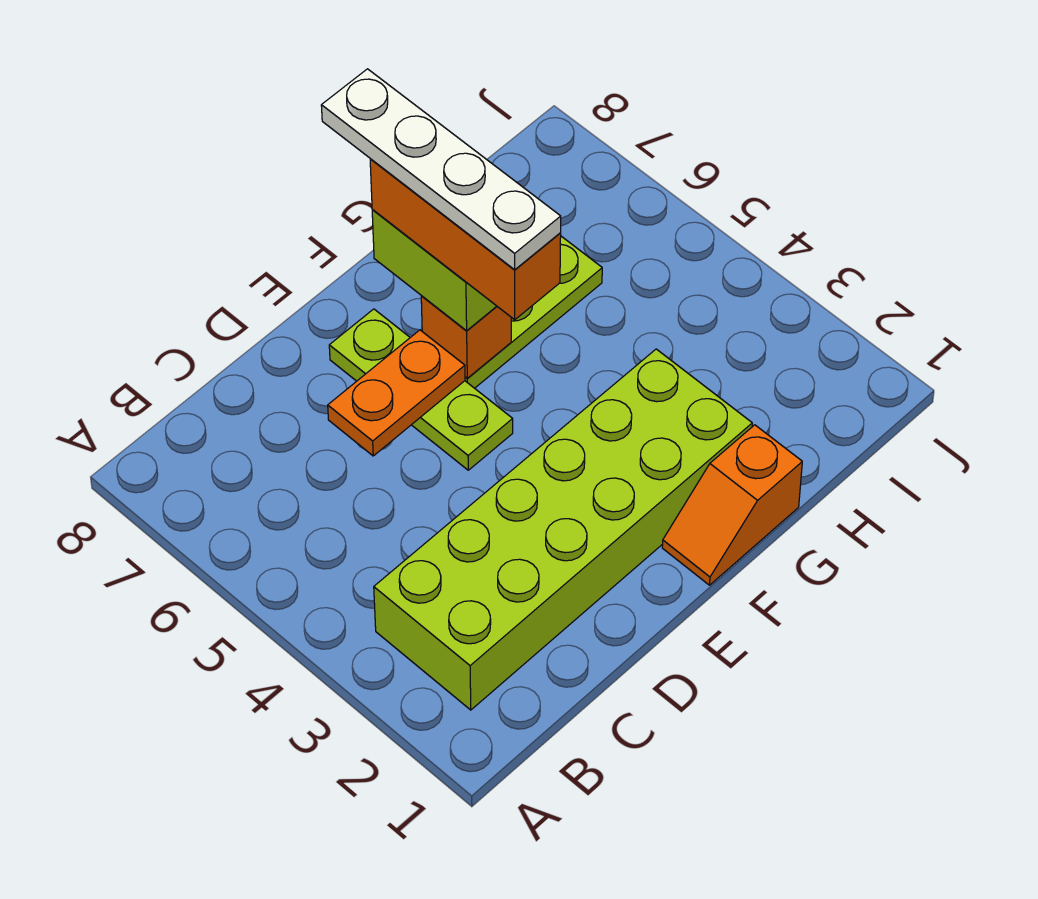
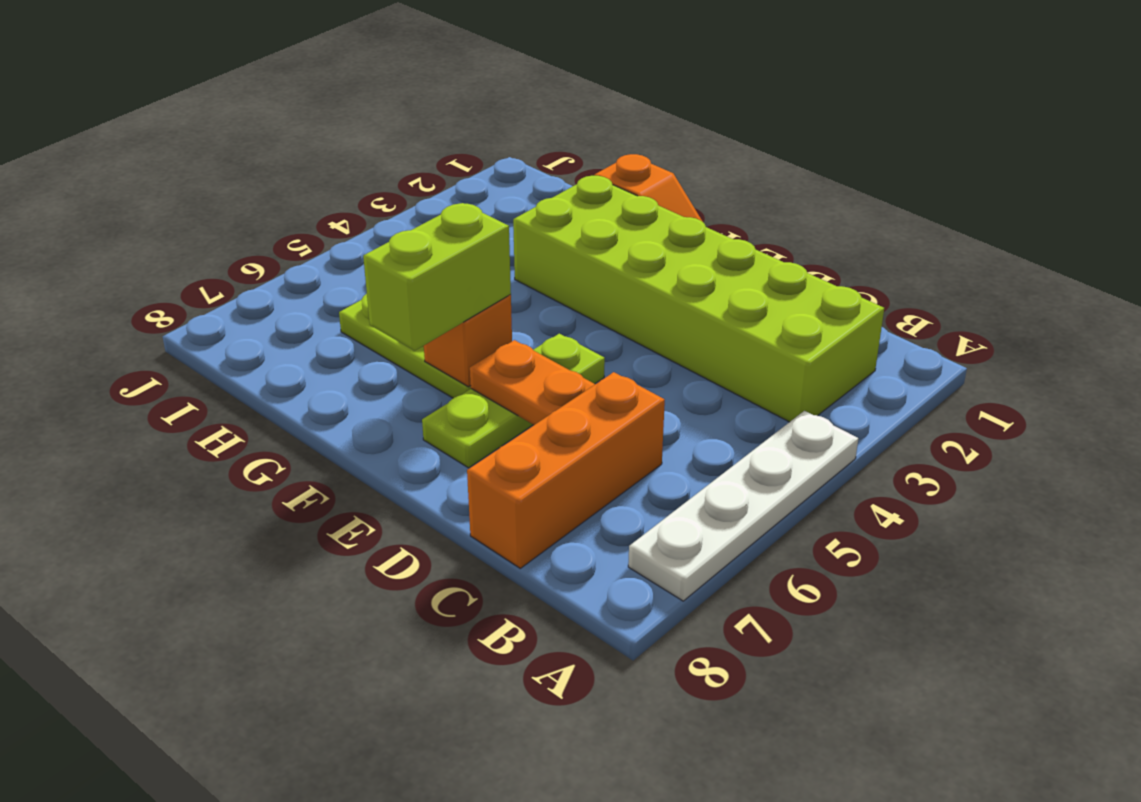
orange brick F5:F7 level 4 -> orange brick C6:C8 level 1
white plate F5:F8 level 5 -> white plate A4:A7 level 1

